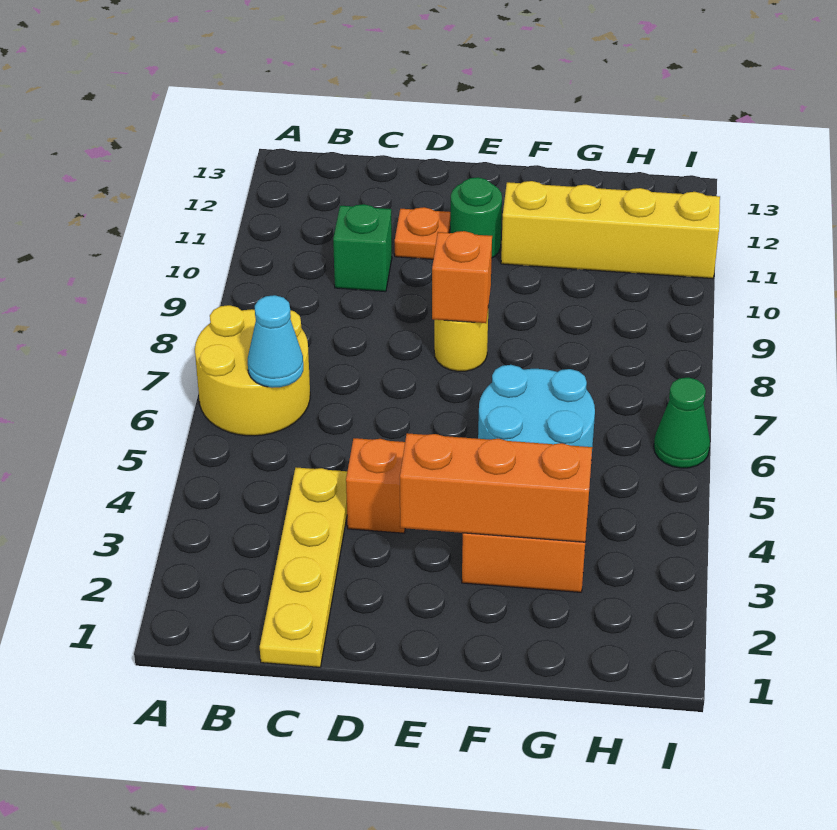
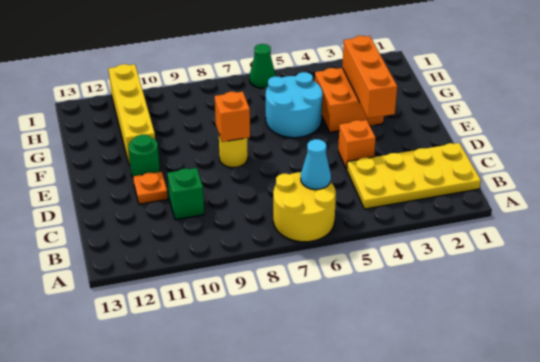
yellow plate C1:C4 level 1 -> yellow plate B1:C4 level 1

